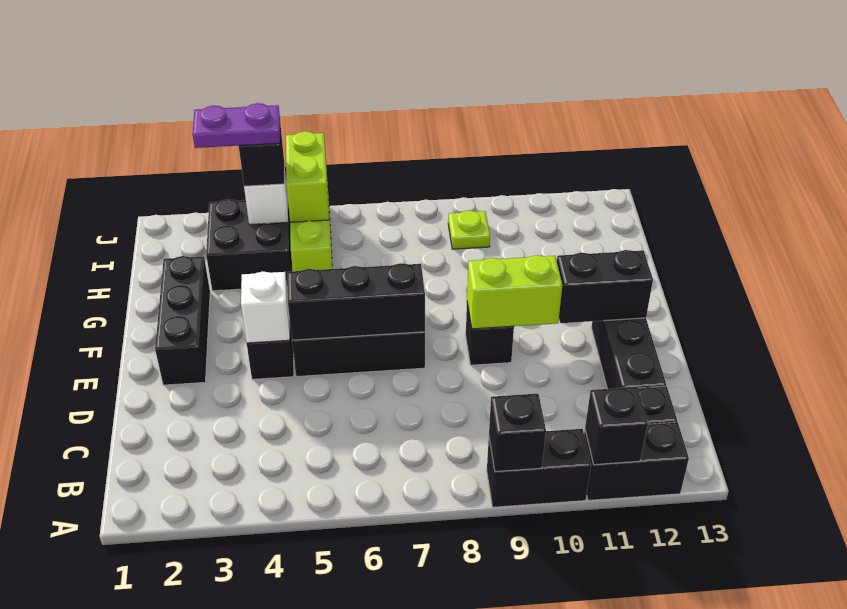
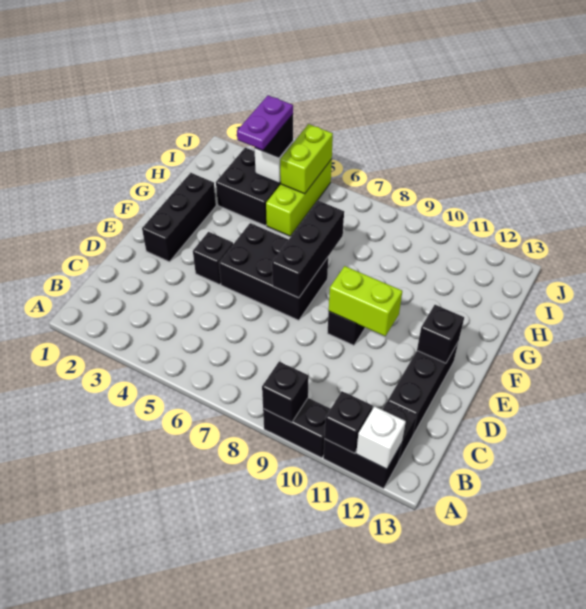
white brick E4 level 2 -> white brick A12 level 2
black brick E5:E7 level 2 -> black brick E7:G7 level 2
black brick E11:E12 level 2 -> black brick E12 level 2
purple plate I3:I4 level 4 -> purple plate H4:I4 level 4
lime plate I9 level 1 -> none

